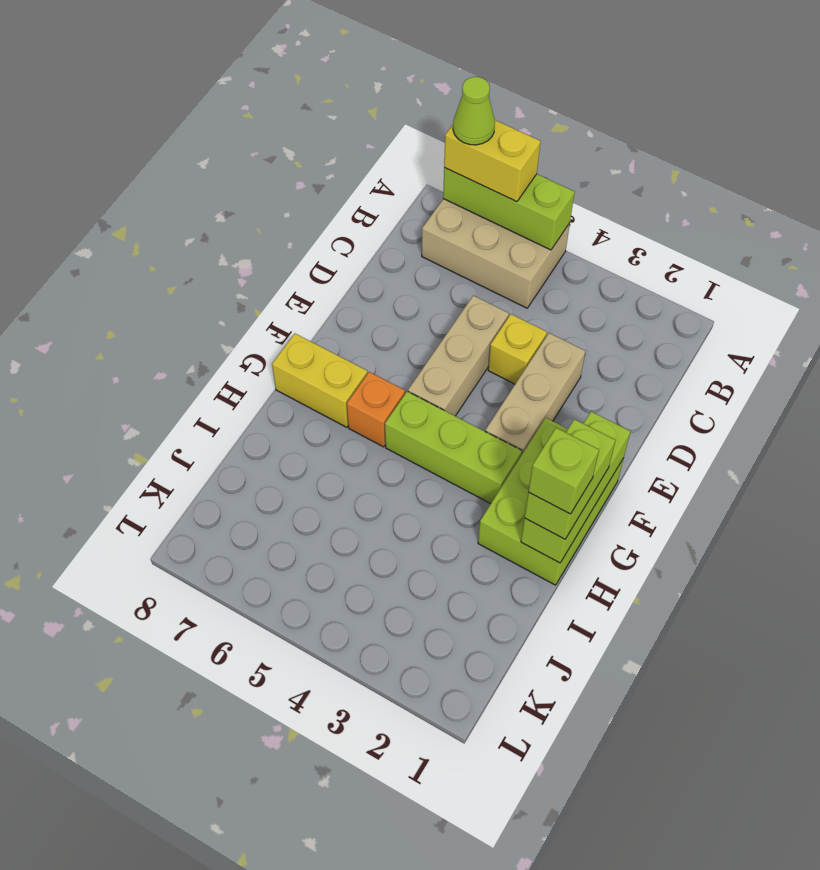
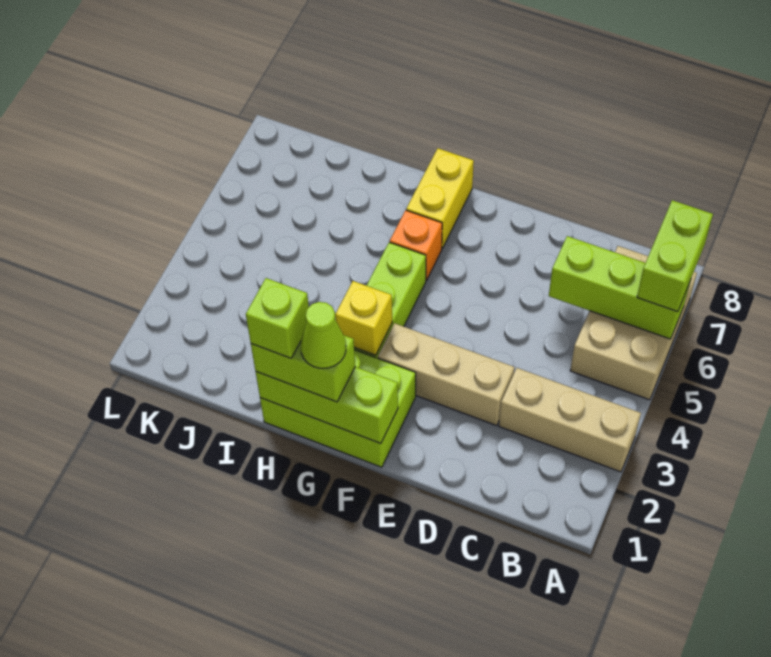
lime brick A5:A7 level 2 -> lime brick A6:C6 level 2
yellow brick A6:A7 level 3 -> lime brick A6:A7 level 3
lime cone A7 level 4 -> lime cone G1 level 4
yellow brick D4 level 1 -> yellow brick G3 level 2
tan brick D5:F5 level 1 -> tan brick A3:C3 level 1

